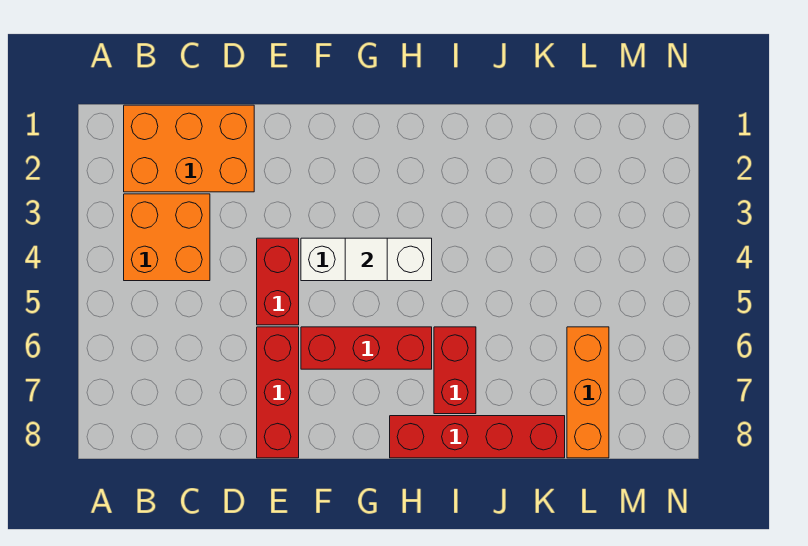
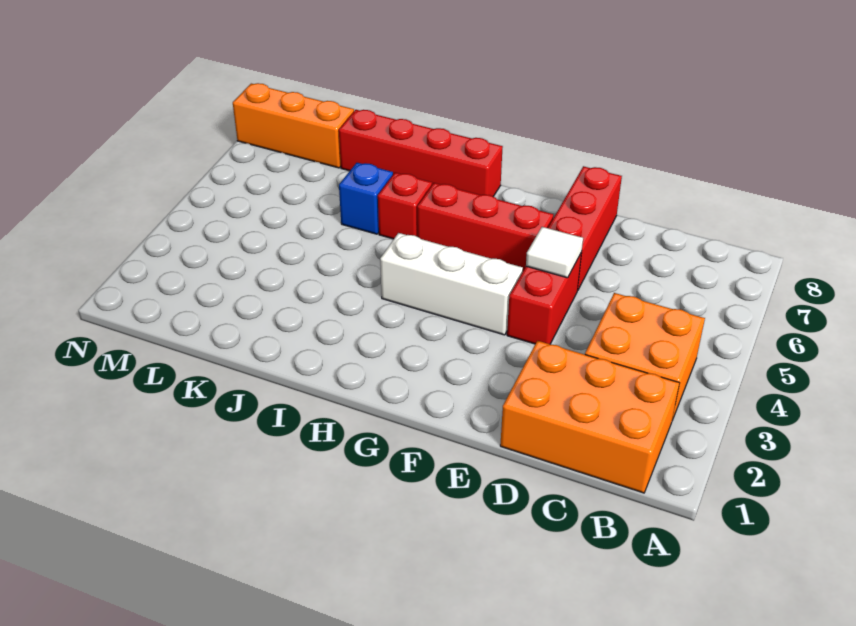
white tile G4 level 2 -> white tile E5 level 2
red brick I6:I7 level 1 -> red brick I6 level 1
none -> blue brick J6 level 1
orange brick L6:L8 level 1 -> orange brick L8:N8 level 1

